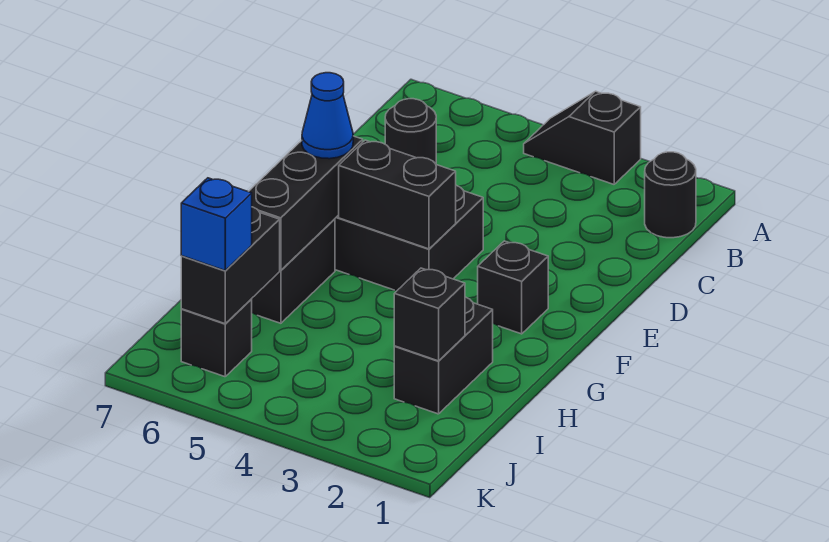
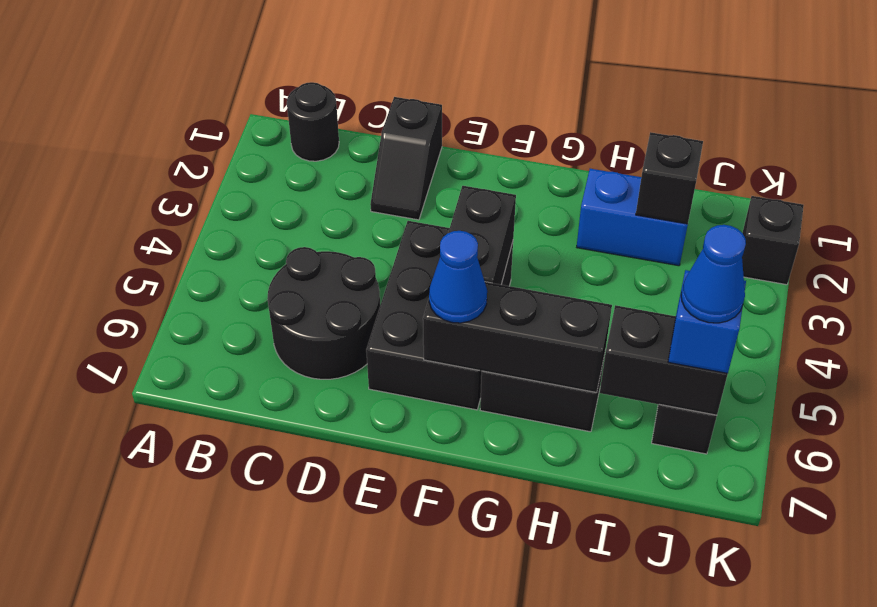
black slope A3:A4 level 1 top 3 -> black slope D1:D2 level 1 top 1
black round brick C6 level 1 -> black round brick C5:D6 level 1
black brick F2 level 1 -> black brick K2 level 1
black brick H2:I2 level 1 -> blue brick H2:I2 level 1
none -> blue cone J6 level 4

